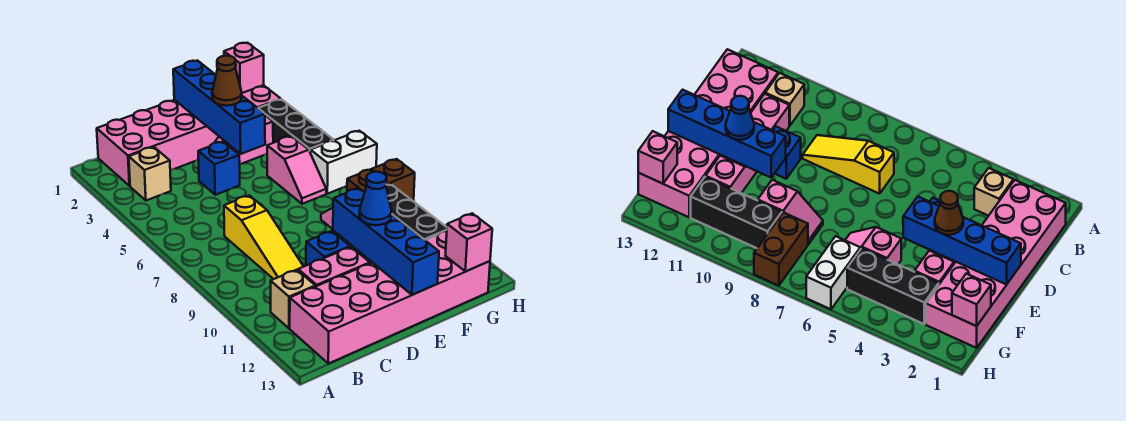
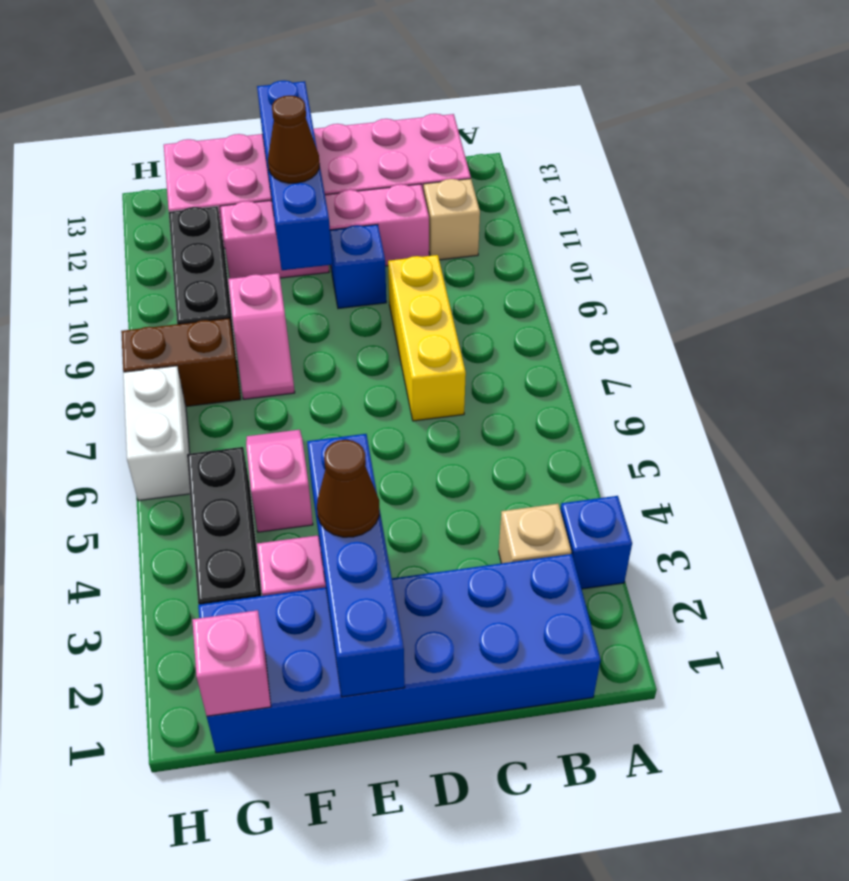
pink brick B1:G2 level 1 -> blue brick B1:G2 level 1
yellow slope C7:C9 level 1 top 7 -> yellow brick C7:C9 level 1
blue brick D4 level 1 -> blue brick A3 level 1
blue cone E11 level 3 -> brown cone E11 level 3
white brick G6:H6 level 1 -> white brick H6:H7 level 1
pink brick G13 level 2 -> none

